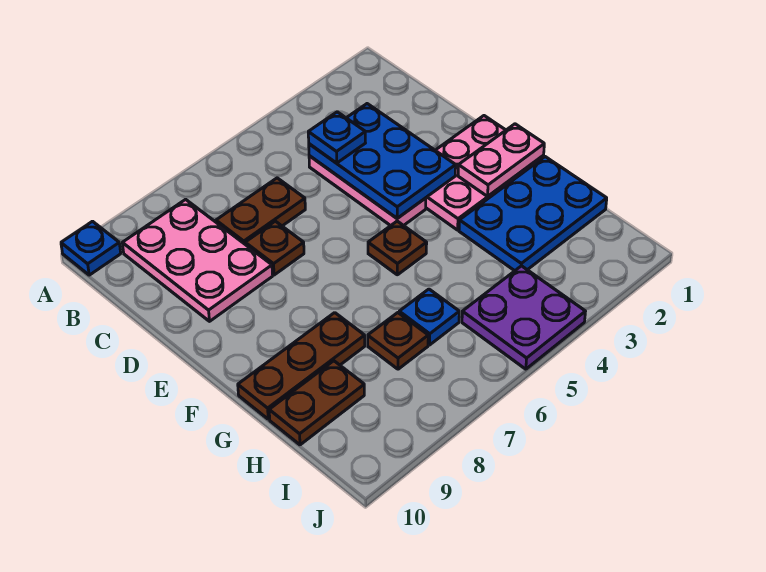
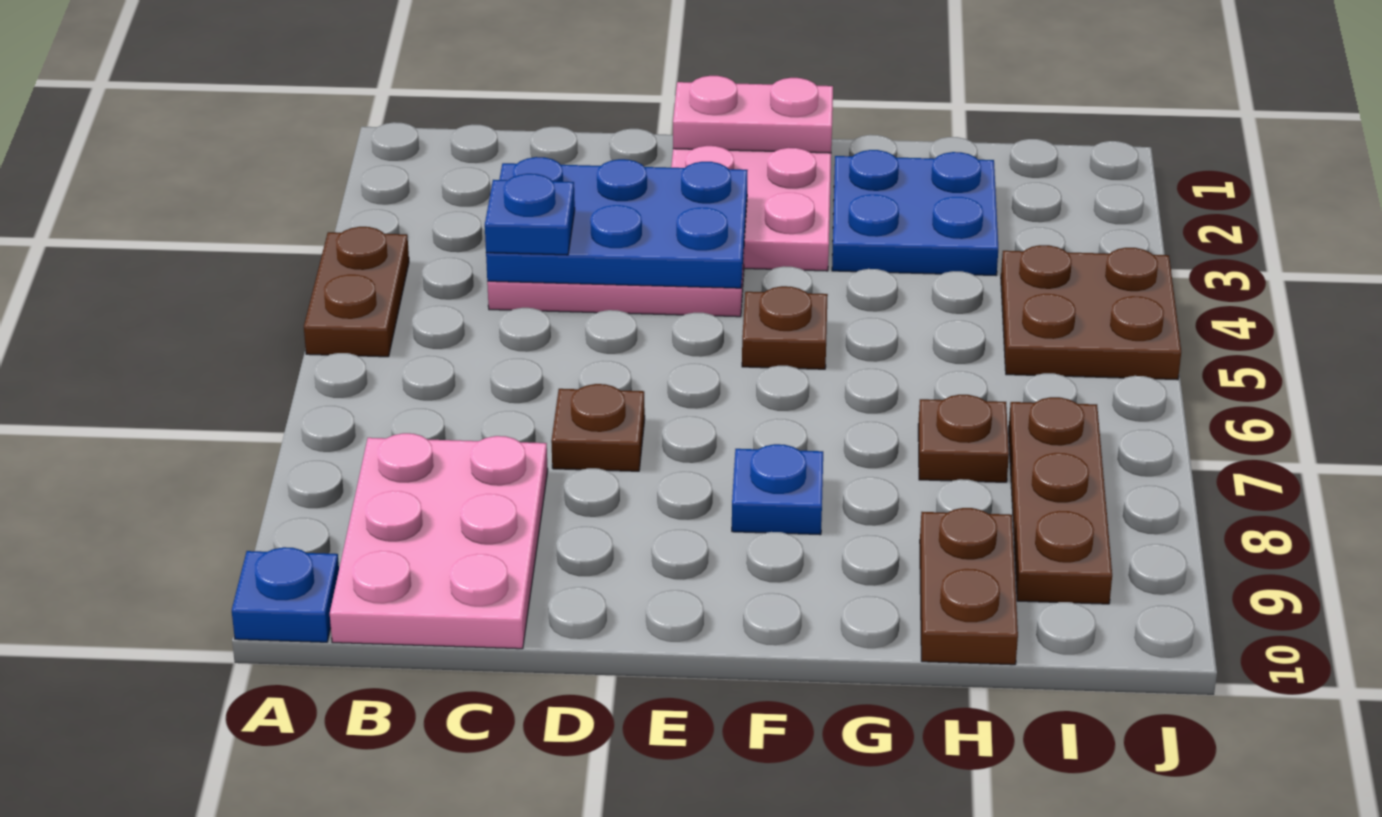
pink plate B8:D9 level 1 -> pink plate B8:C10 level 1
brown plate C6:C7 level 1 -> brown plate A4:A5 level 1
pink plate F1:F2 level 2 -> pink plate E1:F1 level 2
blue plate G1:H3 level 1 -> blue plate G2:H3 level 1
brown plate G8:G10 level 1 -> brown plate I7:I9 level 1
blue plate H6 level 1 -> blue plate F8 level 1
purple plate I4:J5 level 1 -> brown plate I4:J5 level 1

